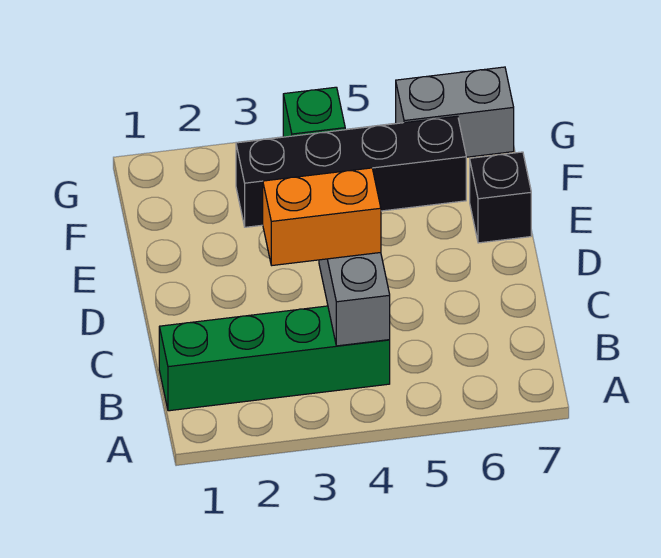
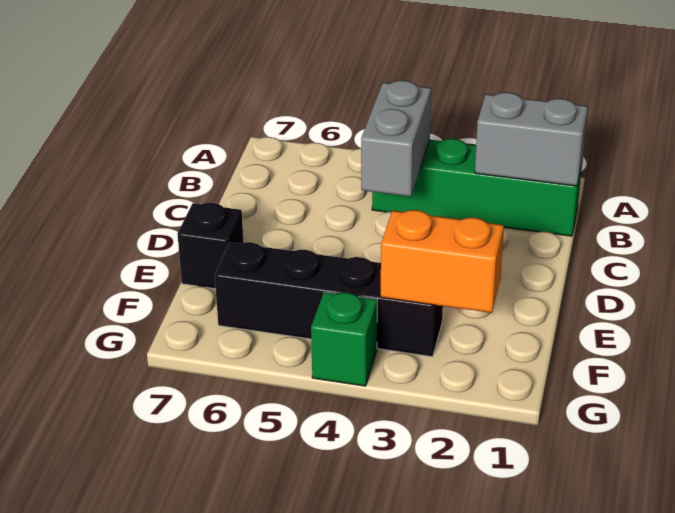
orange brick C3:C4 level 3 -> orange brick F2:F3 level 2
grey brick G6:G7 level 1 -> grey brick B1:B2 level 2

